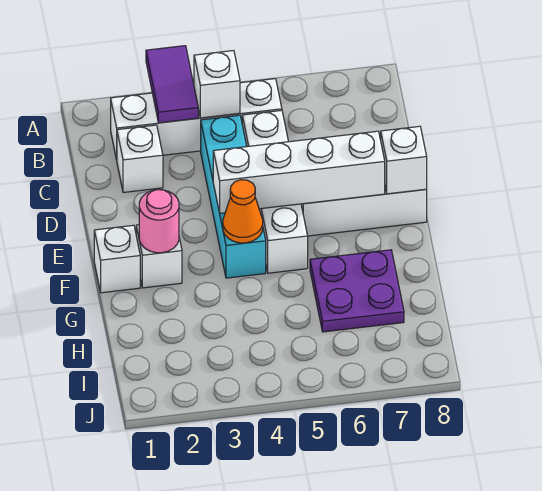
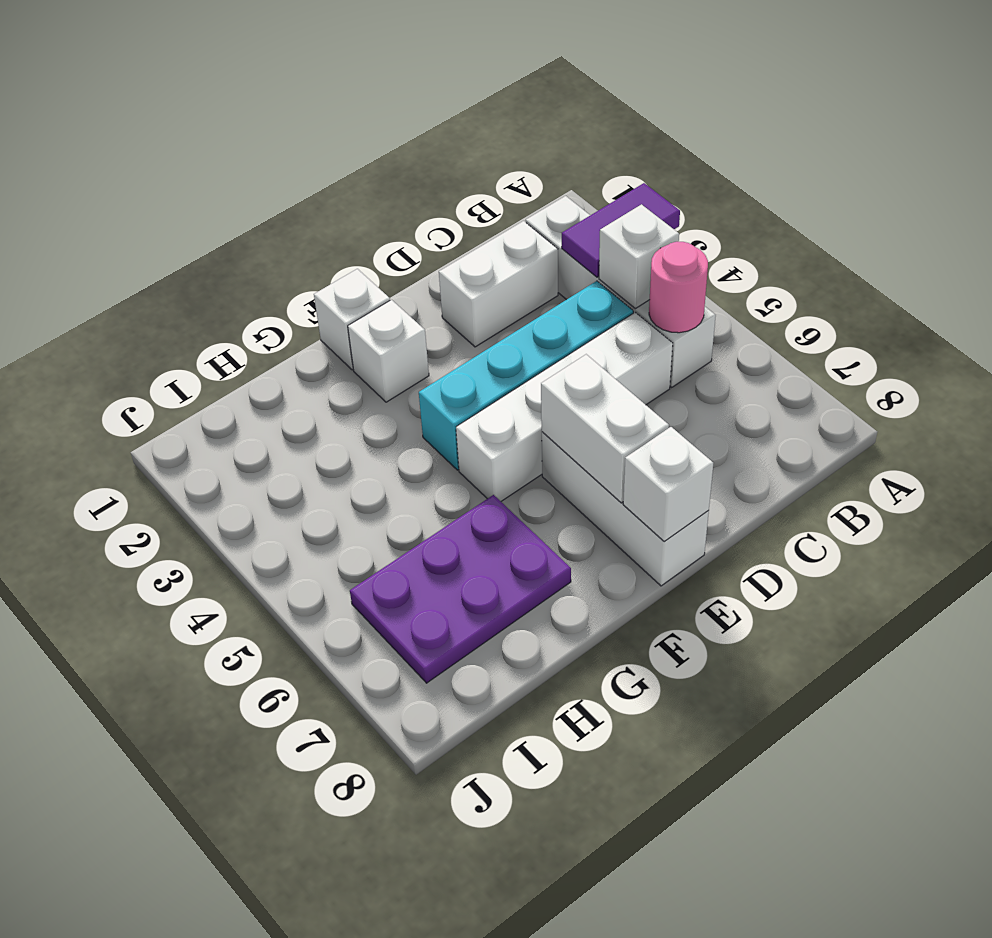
white brick C2 level 1 -> white brick C2:D2 level 1
white brick E4:E7 level 2 -> white brick E6:E7 level 2
pink round brick F2 level 2 -> pink round brick B5 level 2
orange cone F4 level 2 -> none
purple plate G6:H7 level 1 -> purple plate G6:I7 level 1

